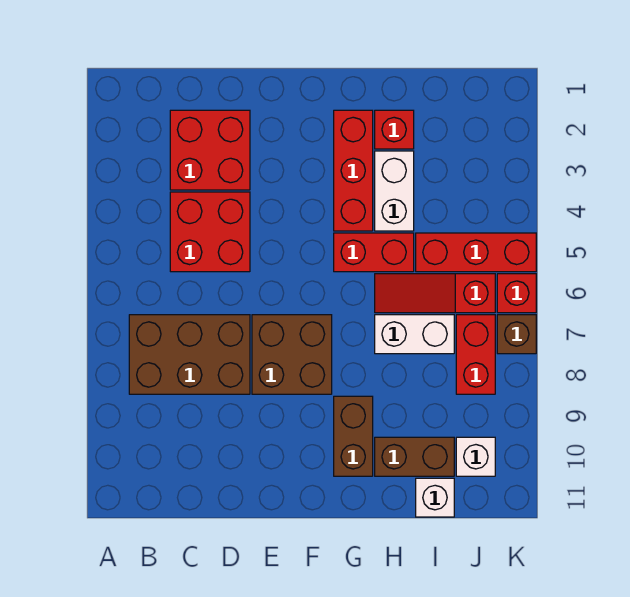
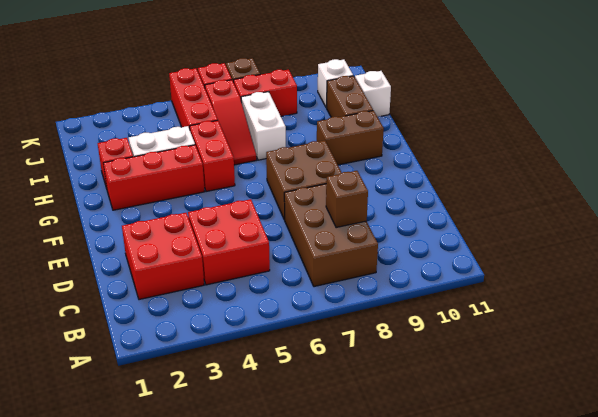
none -> brown brick C8 level 2

